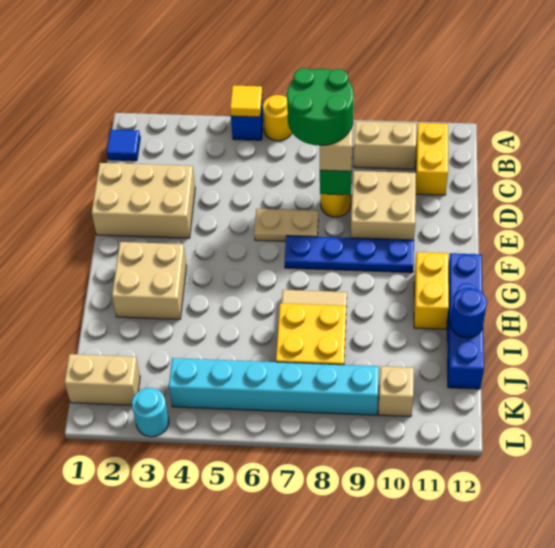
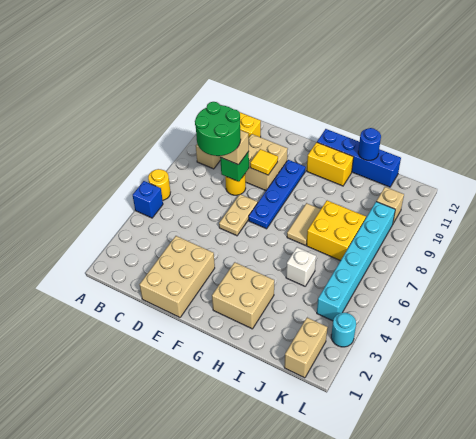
yellow tile A5 level 2 -> yellow tile E9 level 2
blue tile B1 level 1 -> none
none -> white brick I5 level 1

